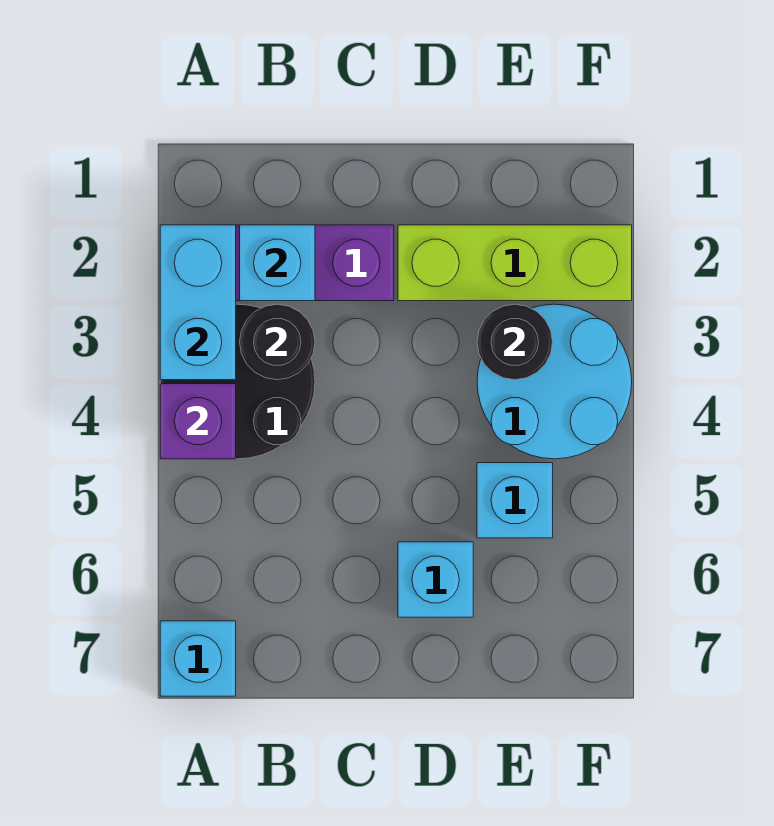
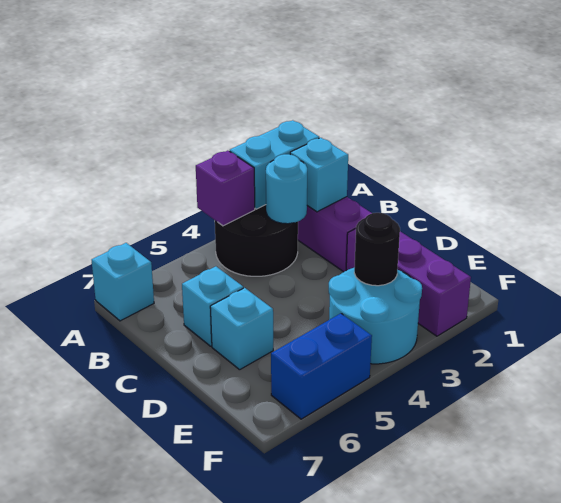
black round brick B3 level 2 -> cyan round brick B3 level 2
lime brick D2:F2 level 1 -> purple brick D2:F2 level 1
cyan brick E5 level 1 -> cyan brick C6 level 1
none -> blue brick F5:F6 level 1

